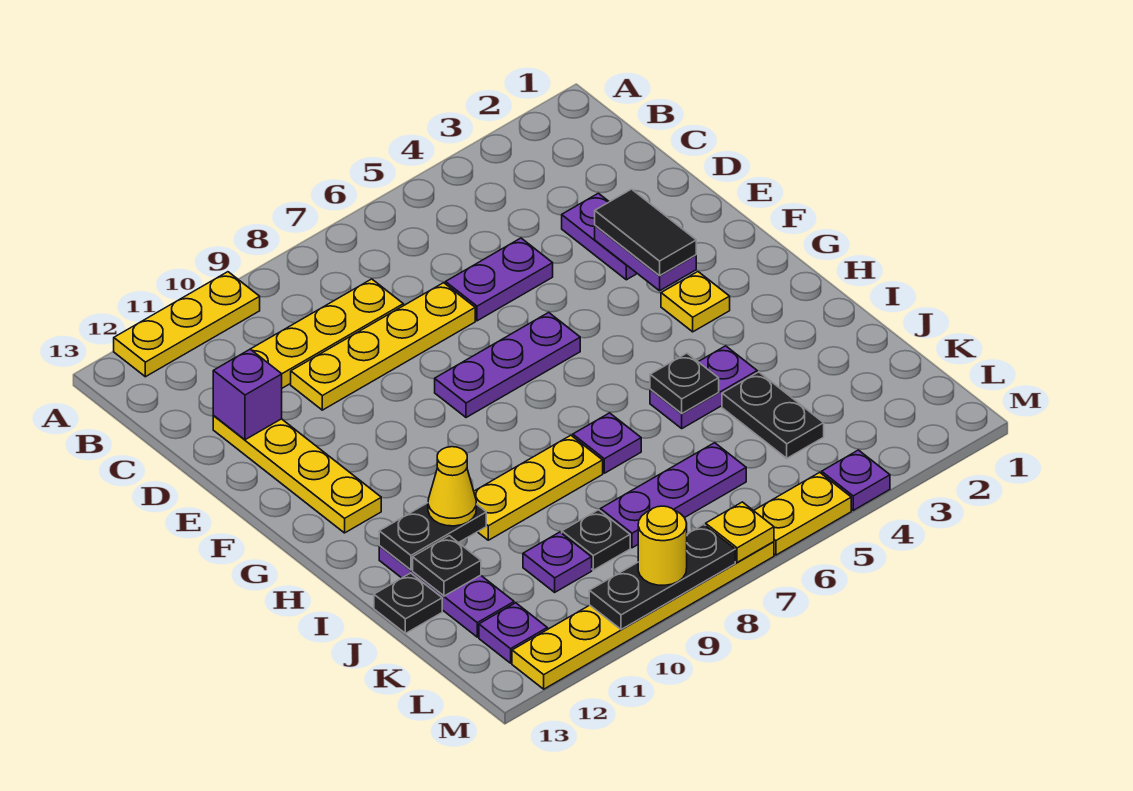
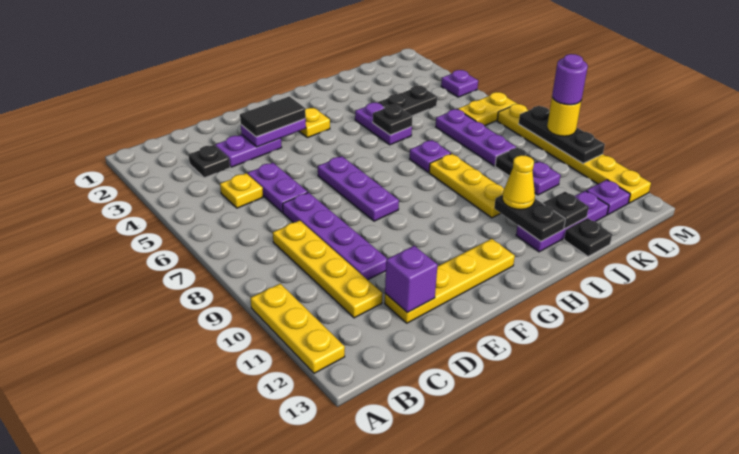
none -> black plate C3 level 1
yellow plate D7:D10 level 1 -> purple plate D7:D10 level 1
yellow plate M5:M6 level 1 -> yellow plate L6:M6 level 1
yellow plate M7 level 2 -> yellow plate C5 level 1
none -> purple round brick M9 level 4

